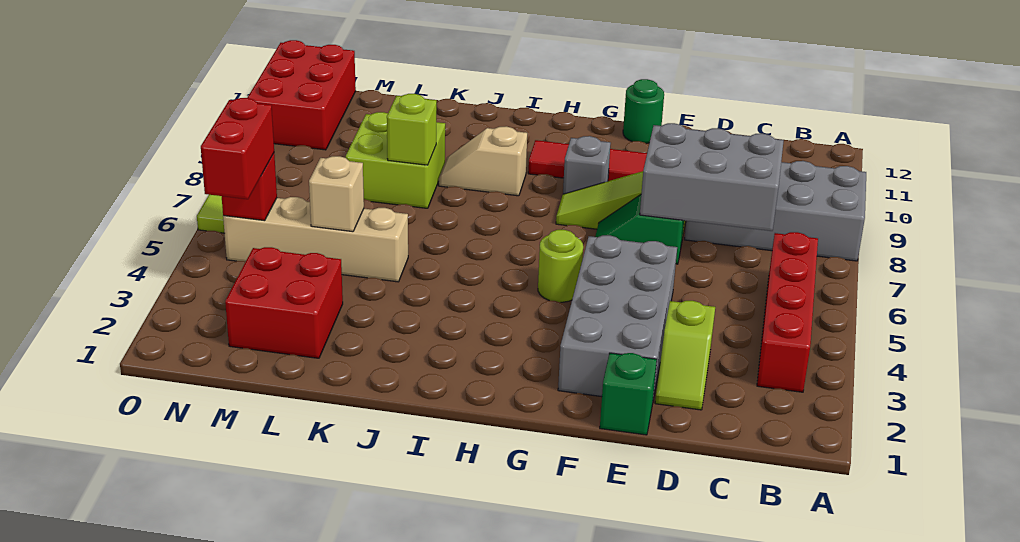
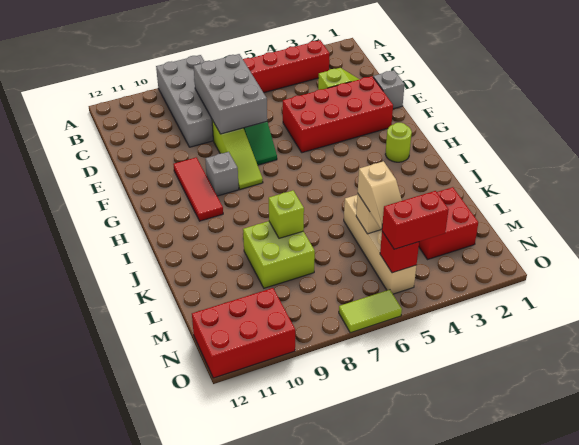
green brick E1 level 1 -> grey brick E1 level 1
grey brick E2:F5 level 1 -> red brick E2:F5 level 1
green round brick F12 level 1 -> none
lime round brick G5 level 1 -> lime round brick H2 level 1
tan slope I9:J9 level 1 top I -> tan slope L5:M5 level 3 top L

